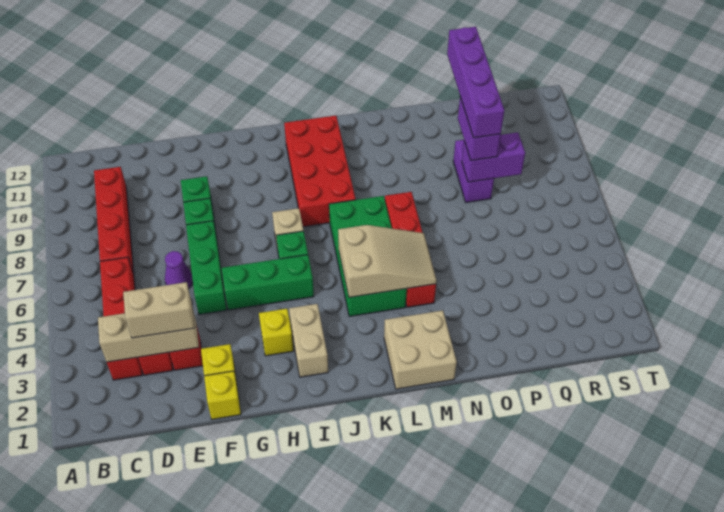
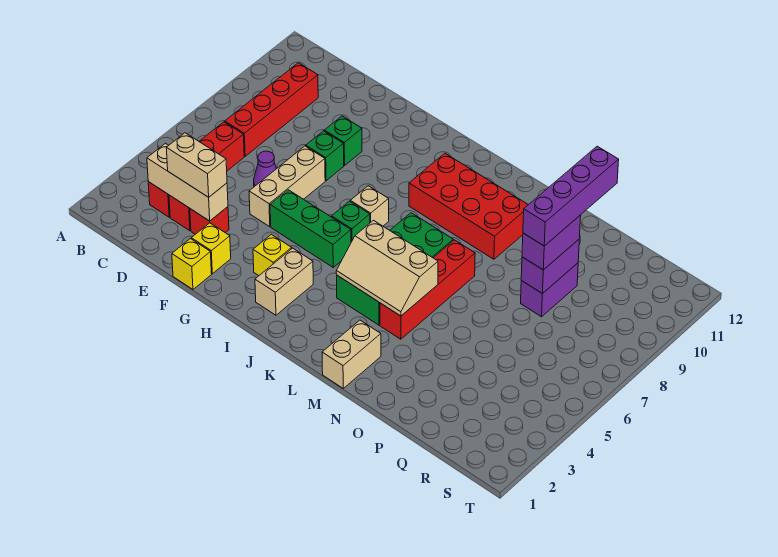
green brick F5:F7 level 1 -> tan brick F5:F7 level 1
red brick J8:K11 level 1 -> red brick J9:M10 level 1
tan slope K4:M5 level 2 top K -> tan slope K4:M5 level 2 top 5
tan brick L1:M2 level 1 -> tan brick M1:M2 level 1
purple brick P8:Q8 level 2 -> purple brick P8:P9 level 2

